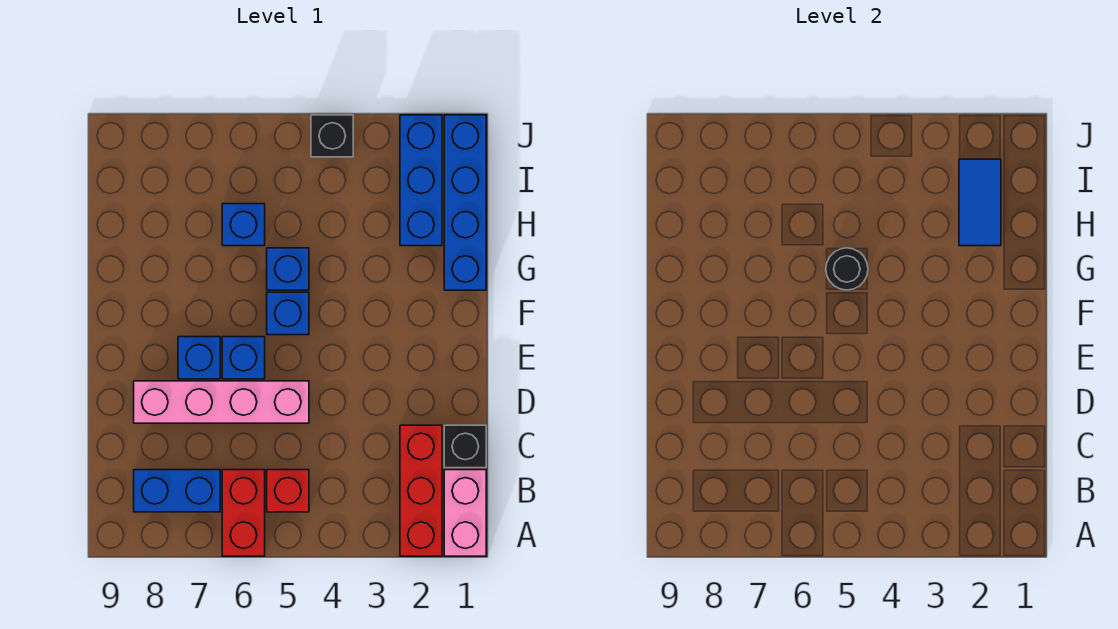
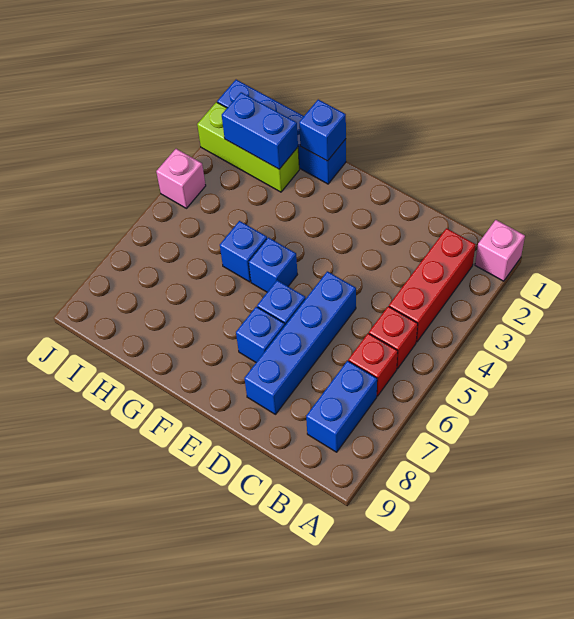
pink brick A1:B1 level 1 -> pink brick A1 level 1
red brick A2:C2 level 1 -> red brick B2:B4 level 1
red brick A6:B6 level 1 -> red brick B6 level 1
black brick C1 level 1 -> none
pink brick D5:D8 level 1 -> blue brick D5:D8 level 1
black round brick G5 level 2 -> none
blue brick H2:J2 level 1 -> lime brick H2:J2 level 1
blue tile H2:I2 level 2 -> blue brick H2:I2 level 2
blue brick H6 level 1 -> blue brick G1 level 2
black brick J4 level 1 -> pink brick J4 level 1

